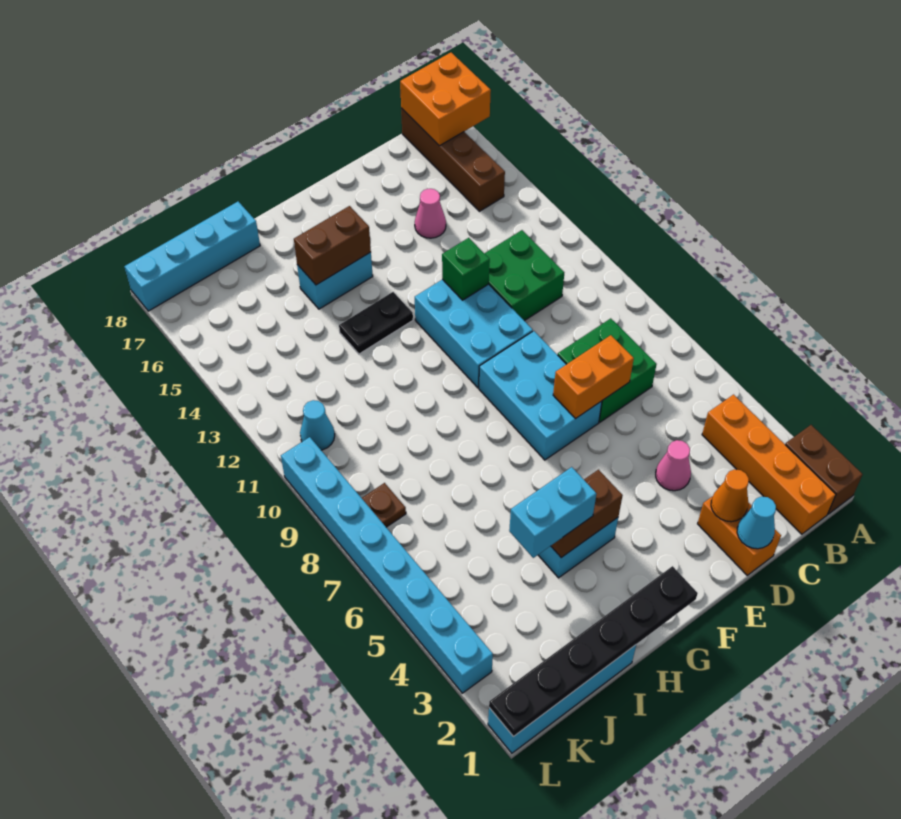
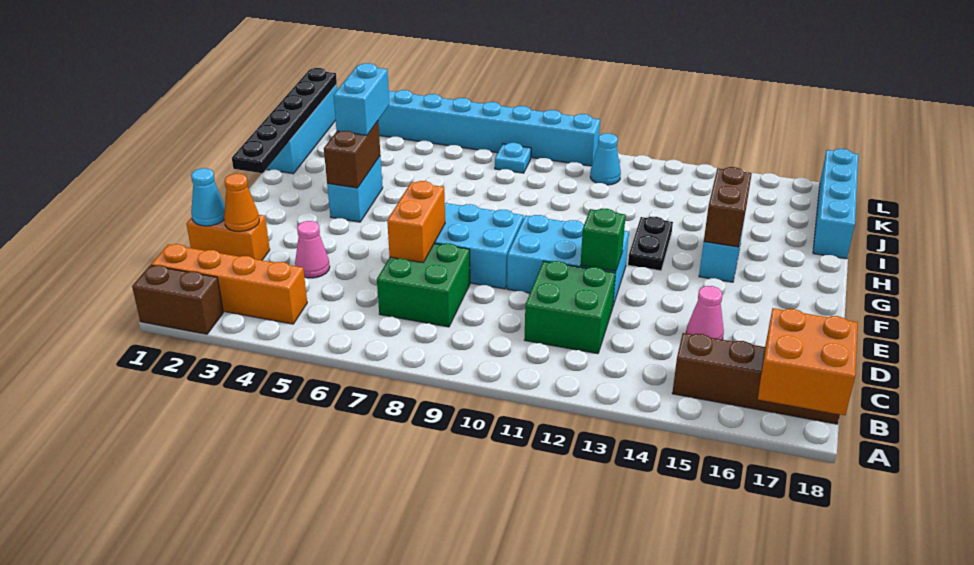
brown plate K8 level 1 -> cyan plate K8 level 1

